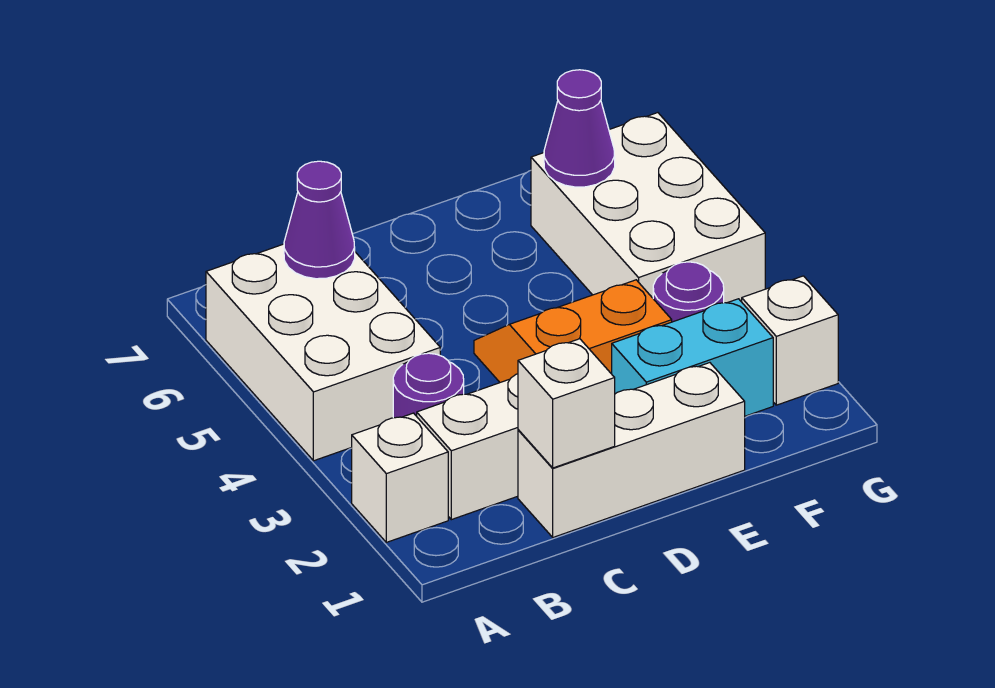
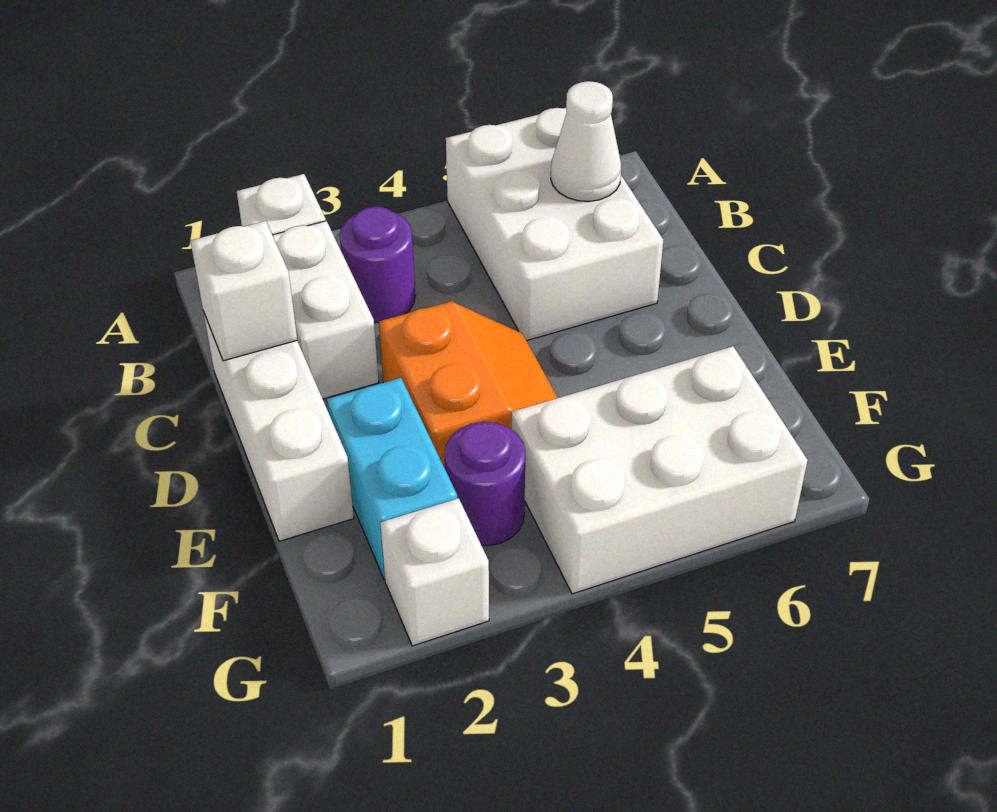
white brick A4:B6 level 1 -> white brick A5:C6 level 1
purple cone B6 level 2 -> white cone B6 level 2
purple cone F6 level 2 -> none

